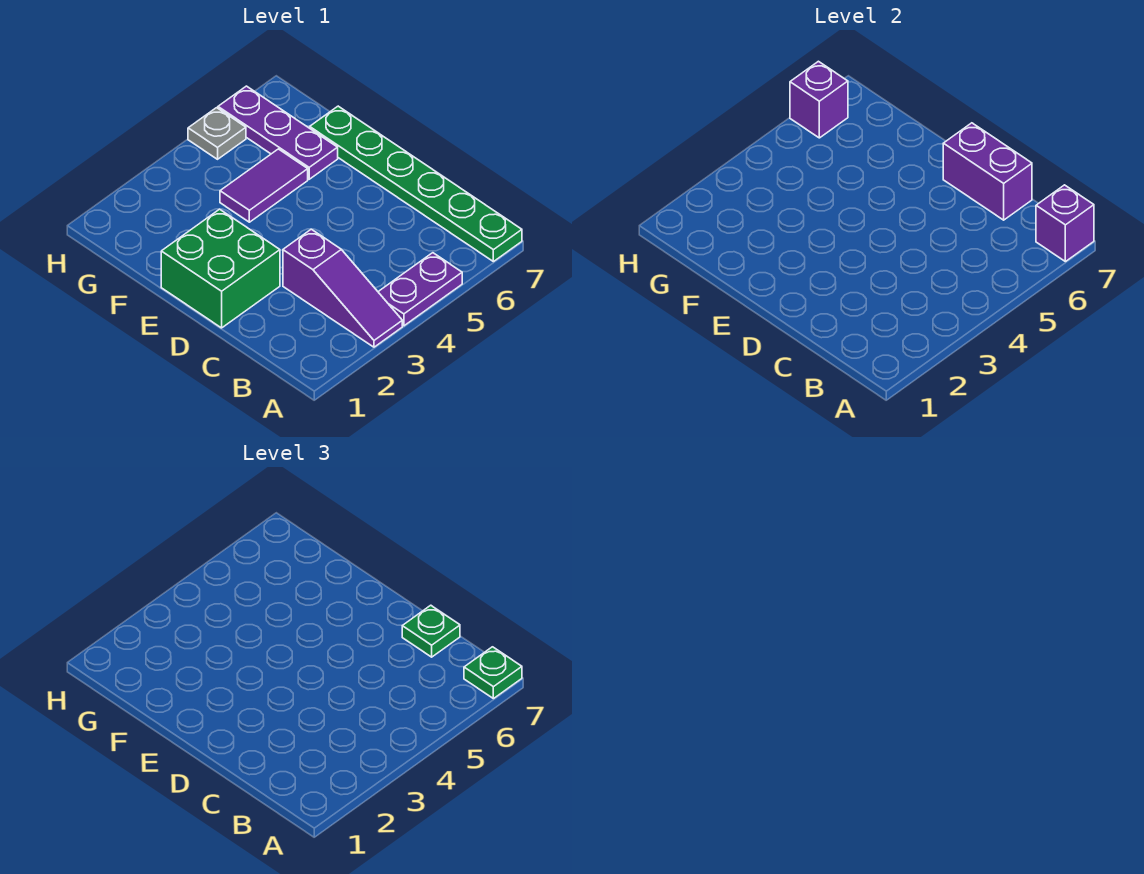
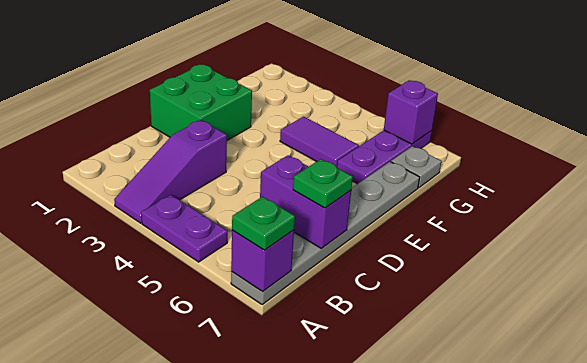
green plate A7:F7 level 1 -> grey plate A7:F7 level 1
purple brick C7:D7 level 2 -> purple brick C6:C7 level 2
grey plate H5 level 1 -> grey plate G7 level 1

